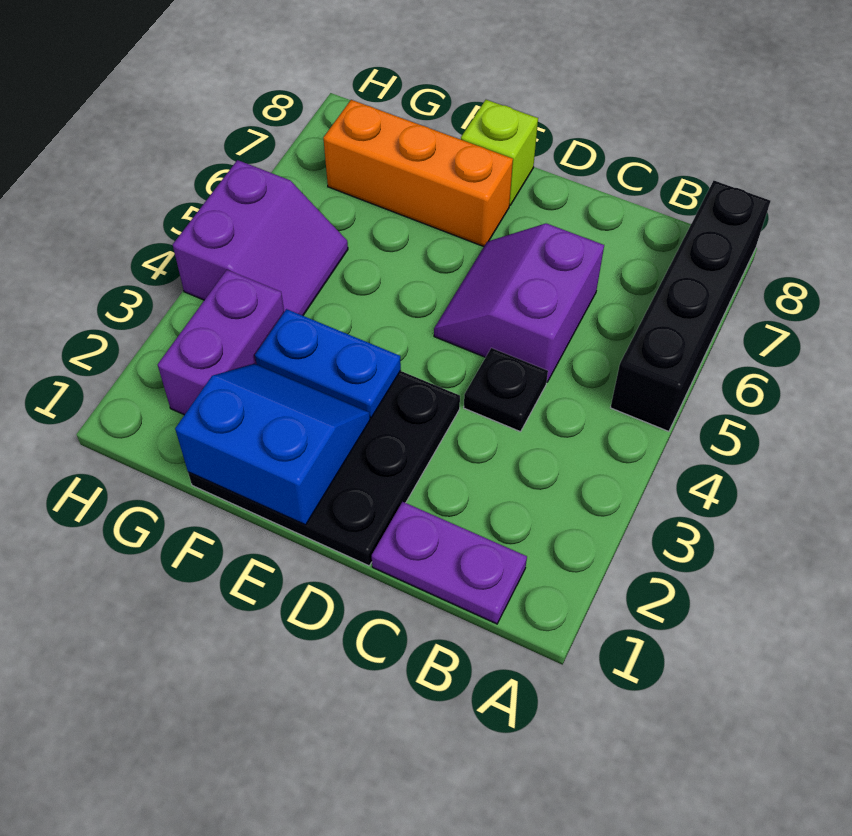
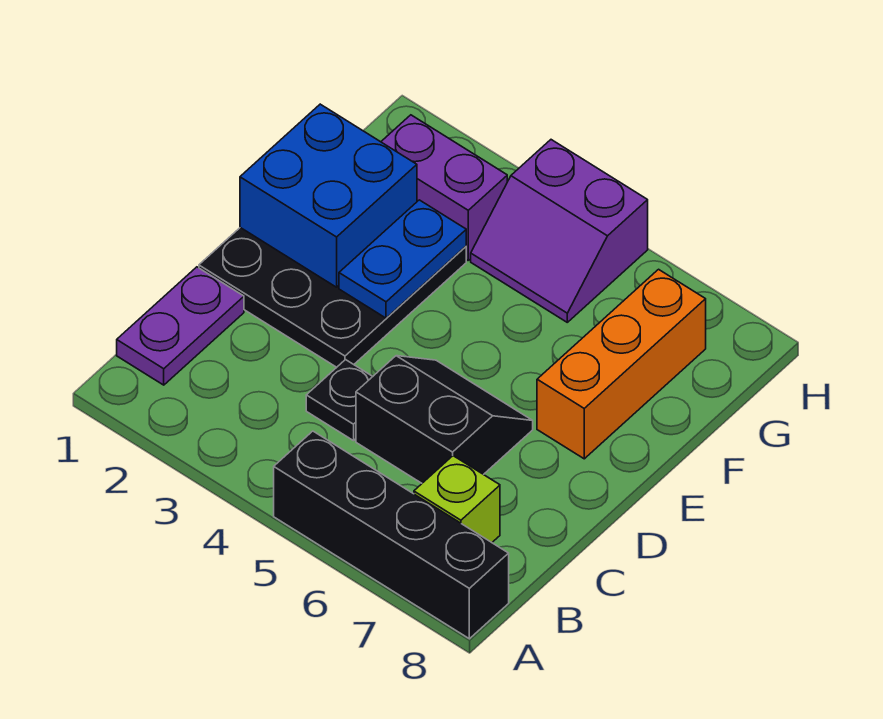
purple slope C5:D6 level 1 top C -> black slope C5:D6 level 1 top C
blue slope E1:F2 level 2 top 1 -> blue brick E1:F2 level 2
lime brick E8 level 1 -> lime brick B7 level 1

